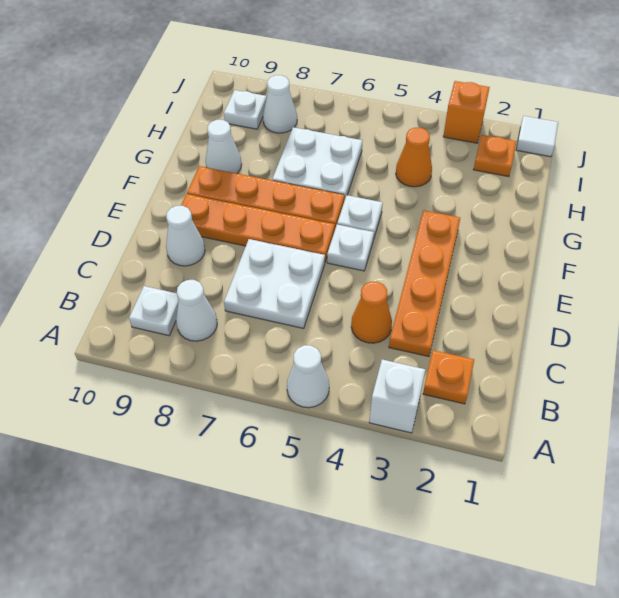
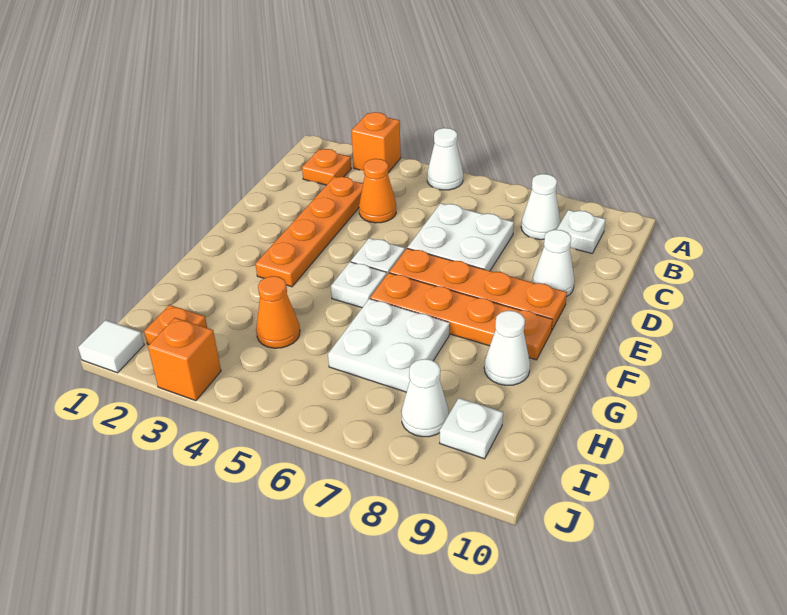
white brick A3 level 1 -> orange brick A3 level 1

